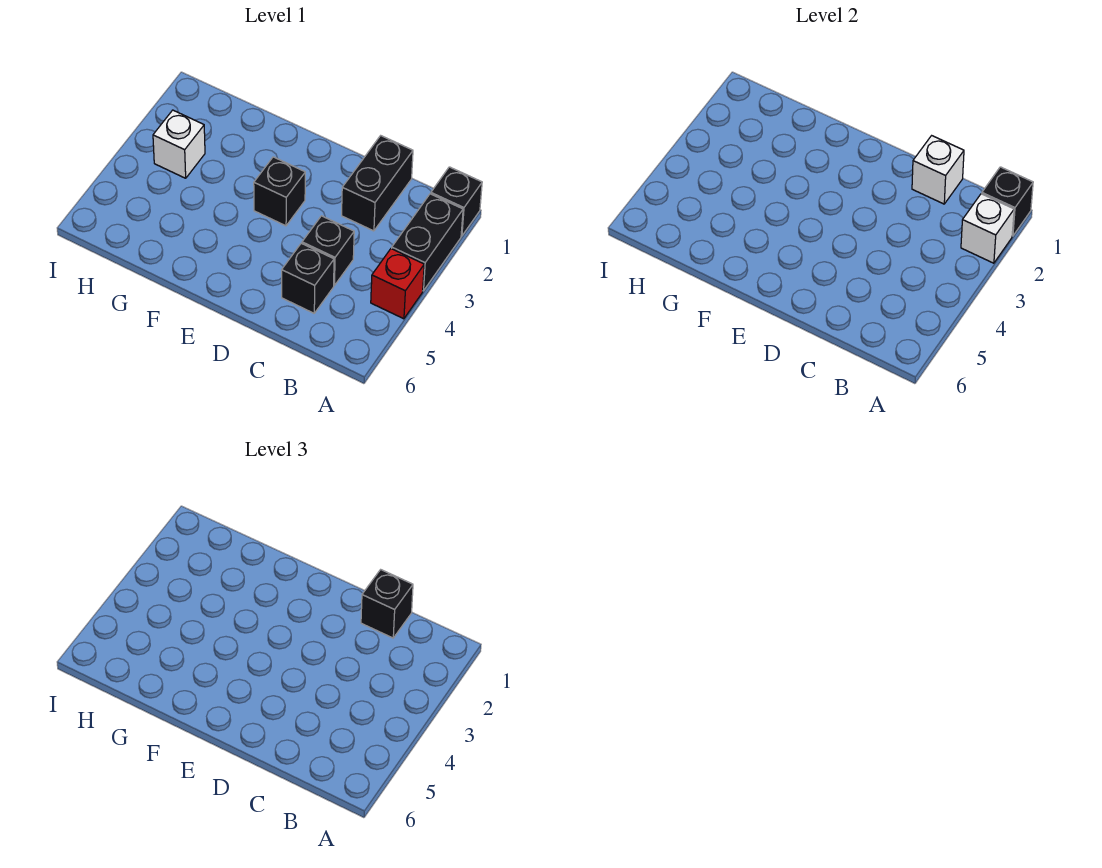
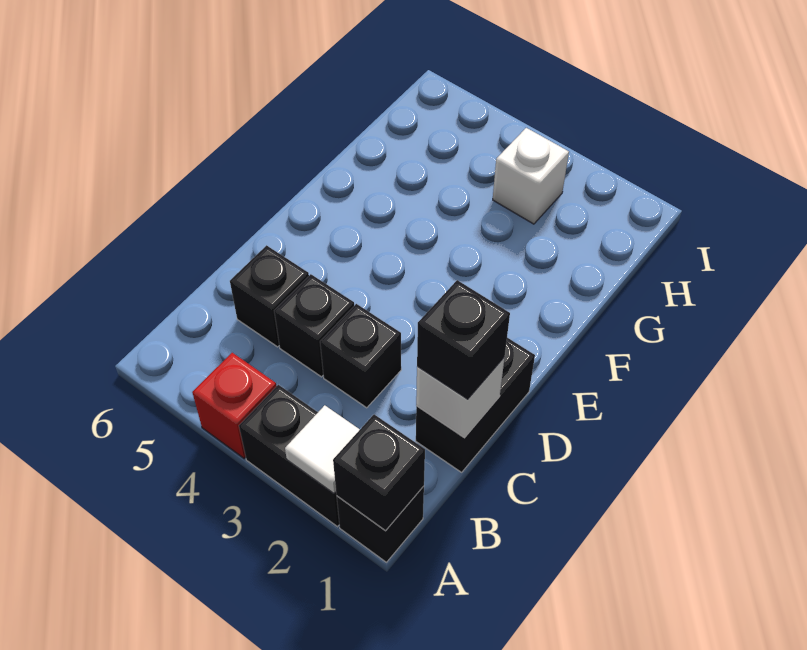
white brick A2 level 2 -> white tile A2 level 2
black brick C1:C2 level 1 -> black brick C1:D1 level 1
black brick E3 level 1 -> black brick C3 level 1

